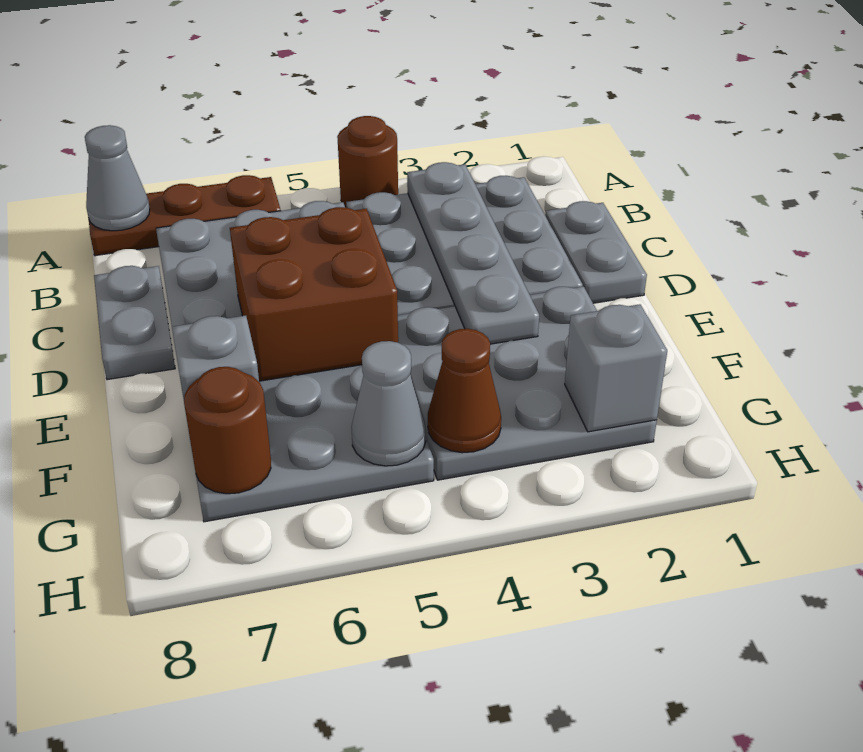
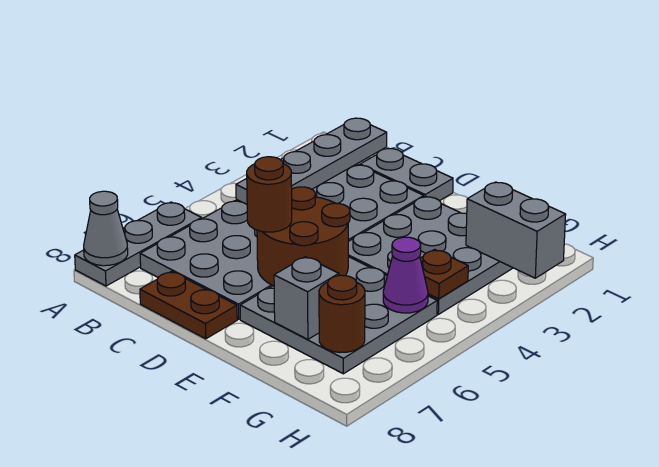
brown round brick A4 level 1 -> brown round brick D6 level 3
brown plate A6:A8 level 1 -> grey plate A6:A8 level 1
grey plate B3:E3 level 2 -> grey plate B1:B4 level 2
grey plate C8:D8 level 1 -> brown plate C8:D8 level 1
brown brick D5:E6 level 2 -> brown round brick D5:E6 level 2
grey brick G2 level 2 -> grey brick G2:H2 level 2
brown cone G4 level 2 -> brown plate G4 level 2
grey cone G5 level 2 -> purple cone G5 level 2

